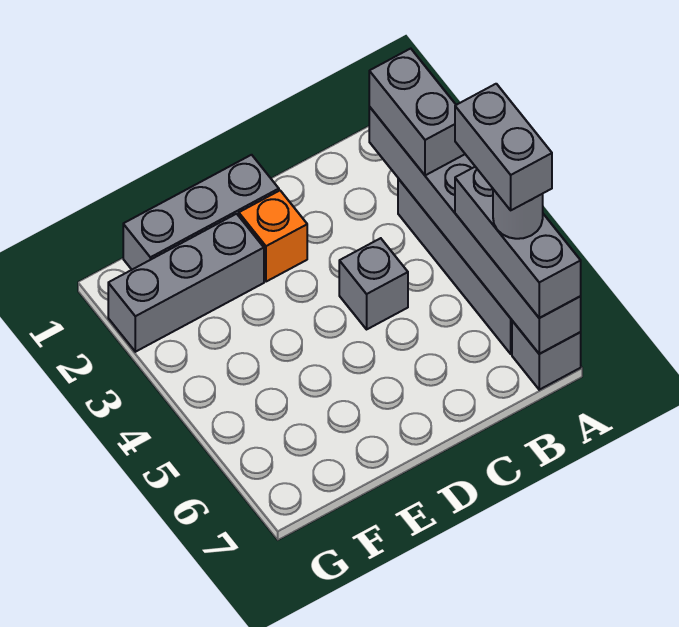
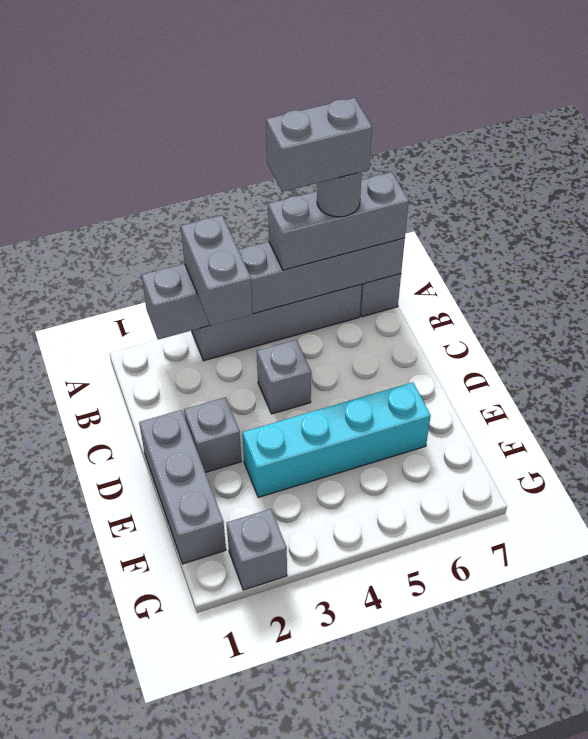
grey brick A2:A3 level 3 -> grey brick A3:B3 level 3
orange brick D2 level 1 -> grey brick D2 level 1
grey brick E2:G2 level 1 -> grey brick G2 level 1
none -> cyan brick E3:E6 level 1

